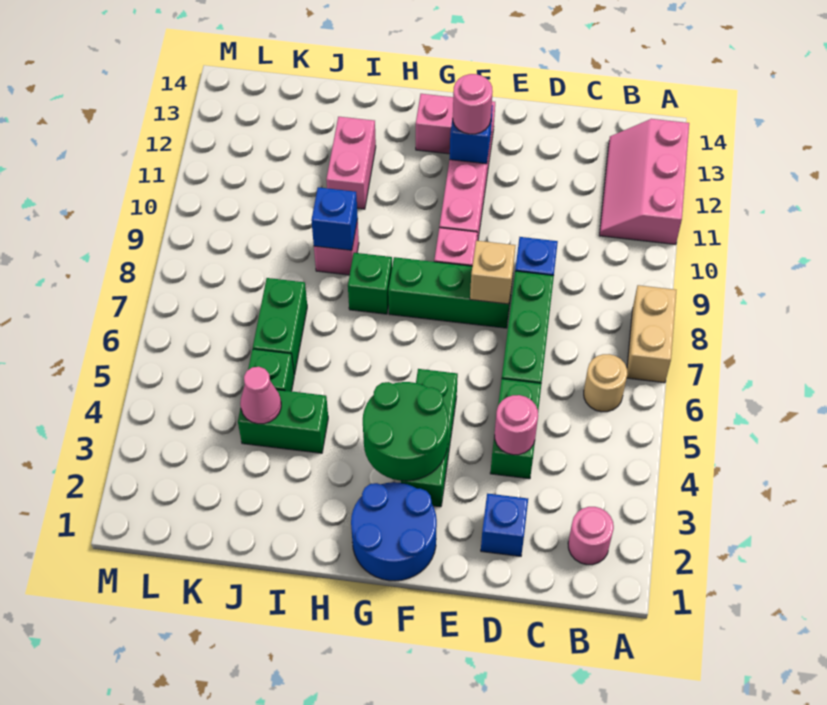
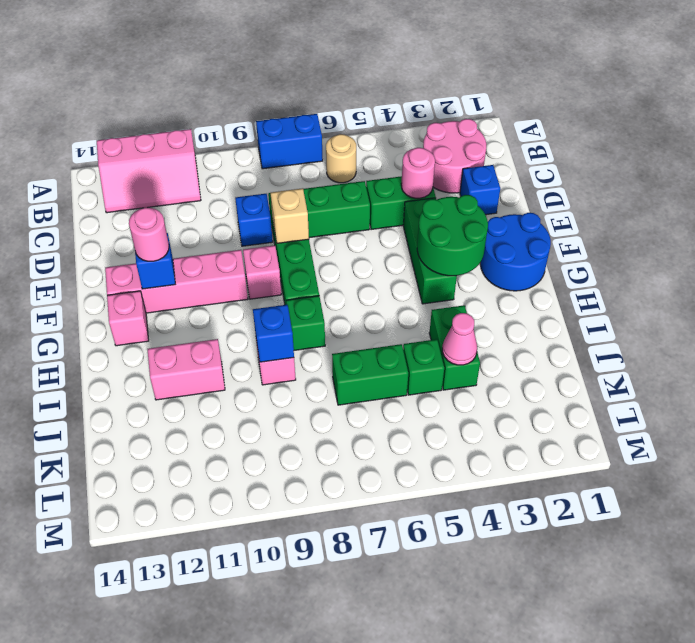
tan brick A7:A8 level 1 -> blue brick A7:A8 level 1
pink round brick B2 level 1 -> pink round brick B2:C3 level 1
green brick F3:F5 level 1 -> green brick E4:G4 level 1

